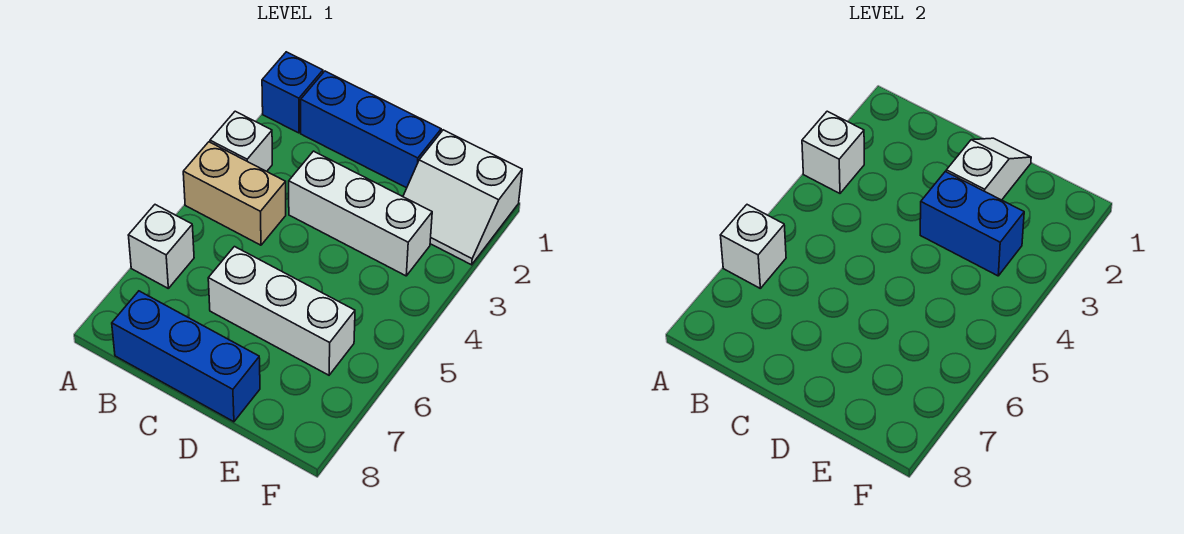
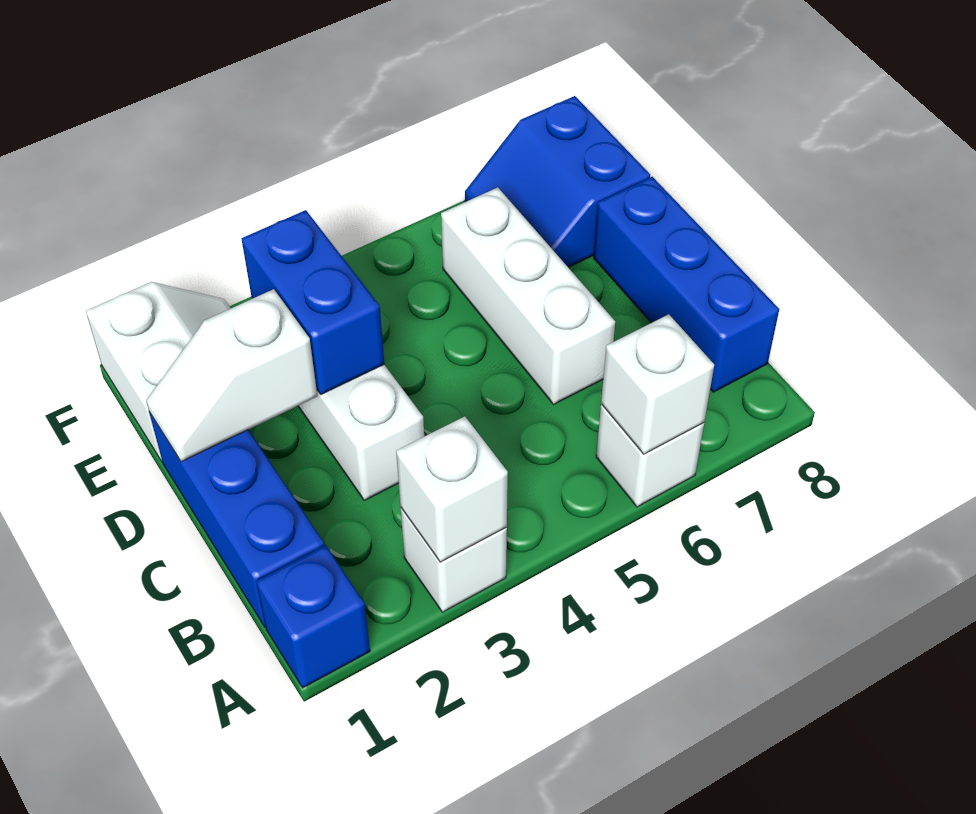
tan brick A4:B4 level 1 -> none
none -> blue slope E7:F8 level 1 top 8

